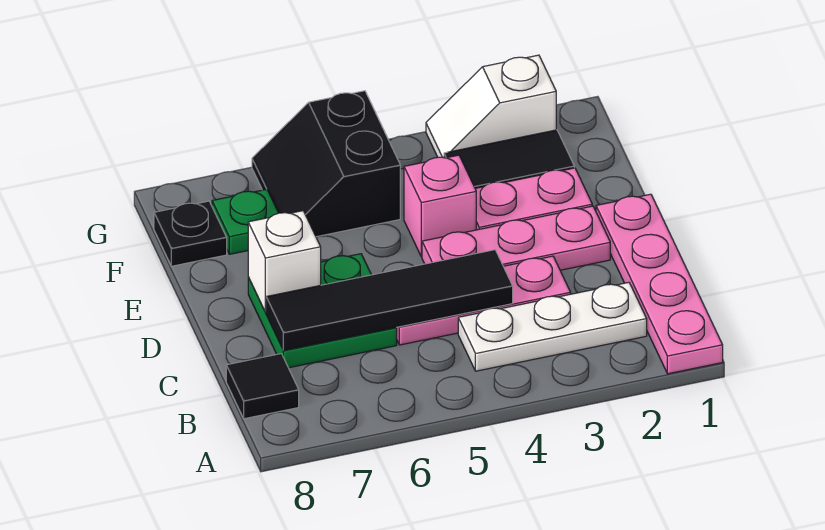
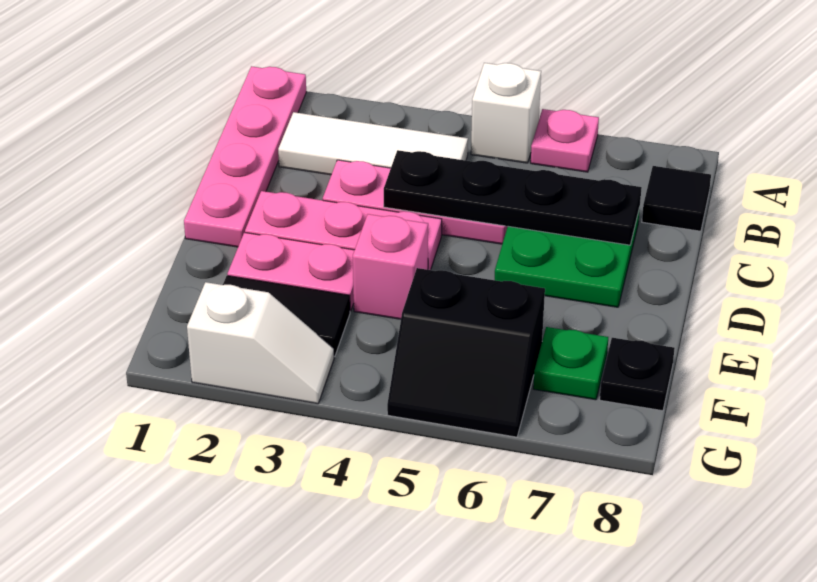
none -> pink plate A6 level 1
white plate B2:B4 level 1 -> white tile B2:B4 level 1
black tile C4:C7 level 2 -> black plate C4:C7 level 2
white brick D7 level 2 -> white brick A5 level 1
black slope F5:G6 level 1 top 5 -> black slope F5:G6 level 1 top F

